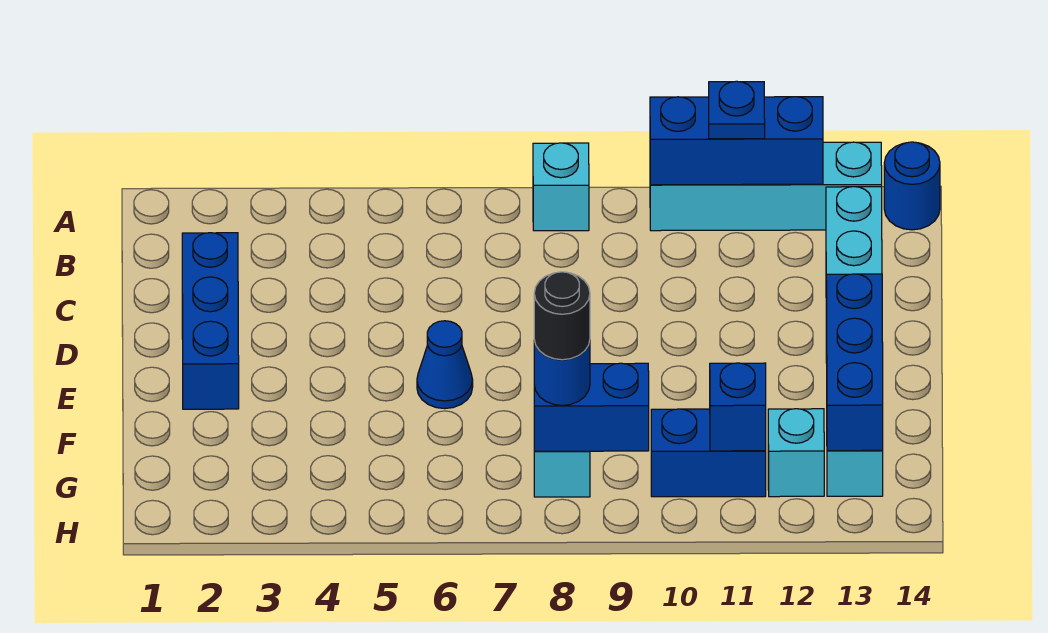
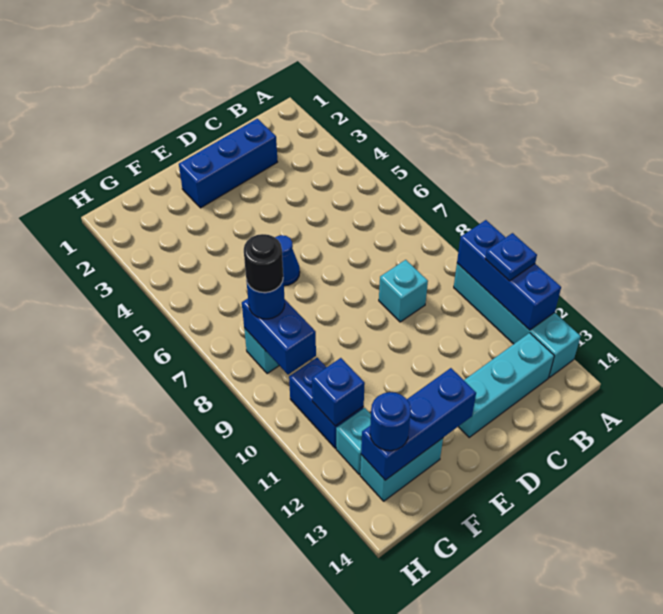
cyan brick A8 level 1 -> cyan brick C9 level 1
blue round brick A14 level 1 -> blue round brick G13 level 3

